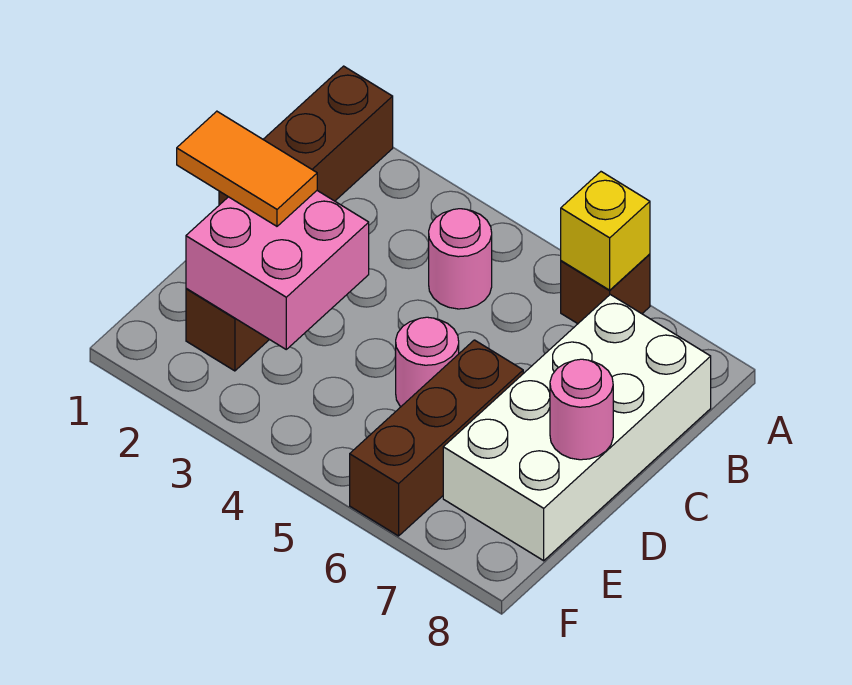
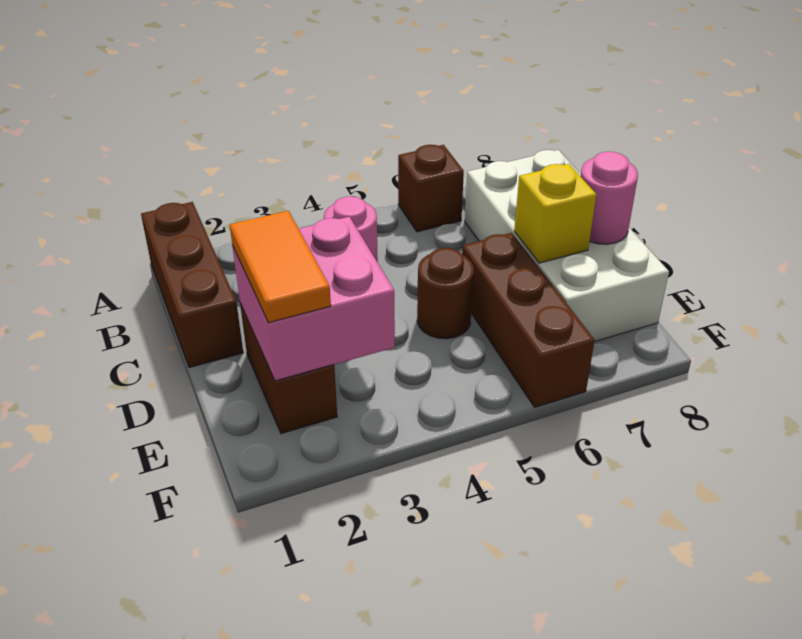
yellow brick A6 level 2 -> yellow brick D7 level 2
orange tile D1:D2 level 3 -> orange tile D2:E2 level 3
pink round brick D5 level 1 -> brown round brick D5 level 1

